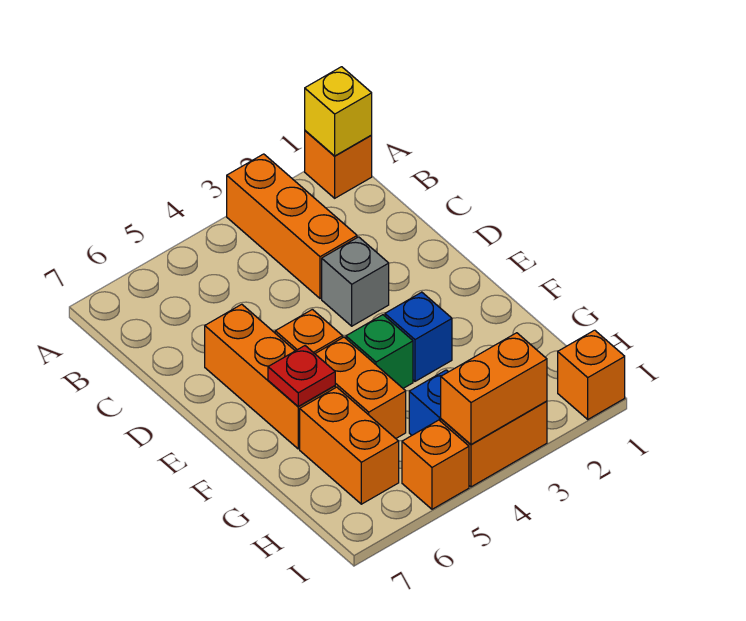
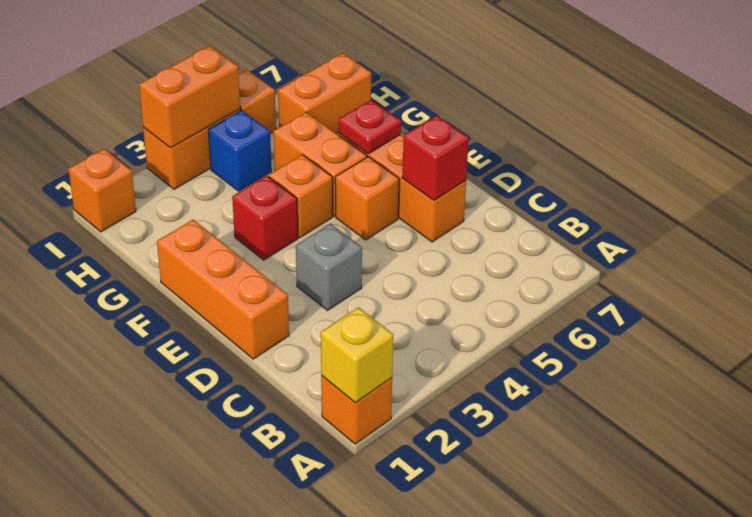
orange brick A3:C3 level 1 -> orange brick D1:F1 level 1
none -> red brick D6 level 2
blue brick F3 level 1 -> red brick F3 level 1
green brick F4 level 1 -> orange brick F4 level 1
orange brick G6:H6 level 1 -> orange brick H6:H7 level 1

